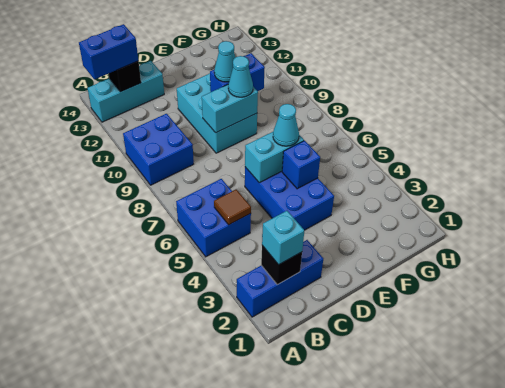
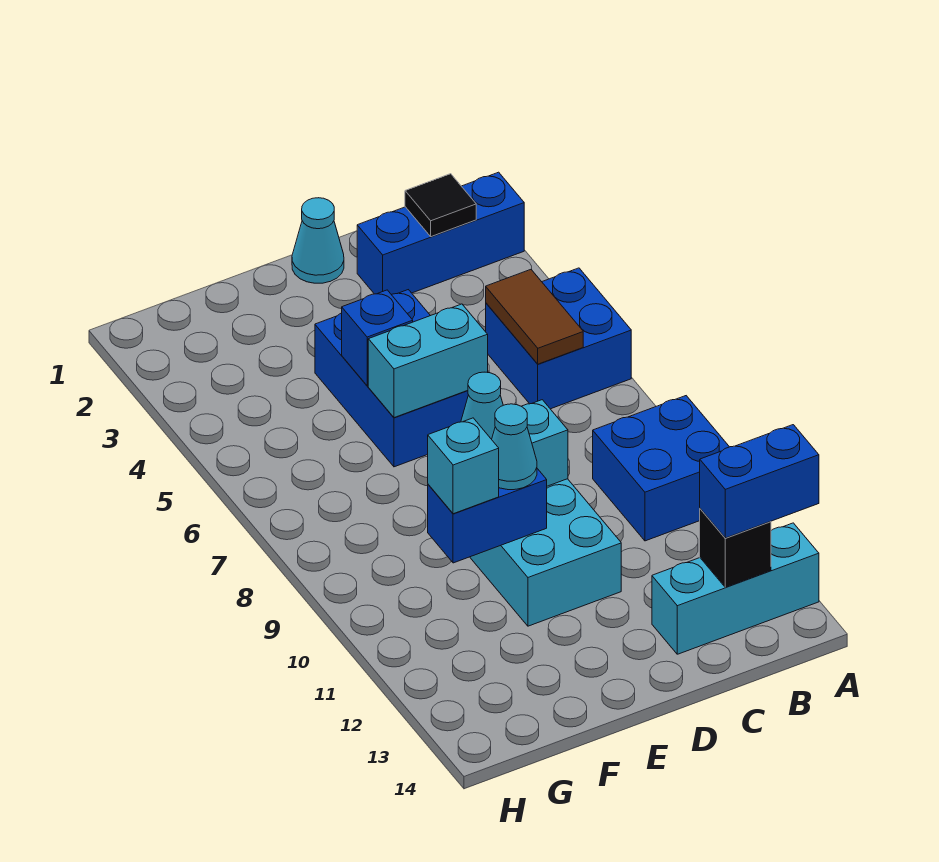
black brick B2 level 2 -> black tile B2 level 2
cyan brick B2 level 3 -> cyan brick F10 level 3
brown tile B5 level 2 -> brown tile B5:B6 level 2
cyan cone E6 level 3 -> cyan cone D1 level 1

